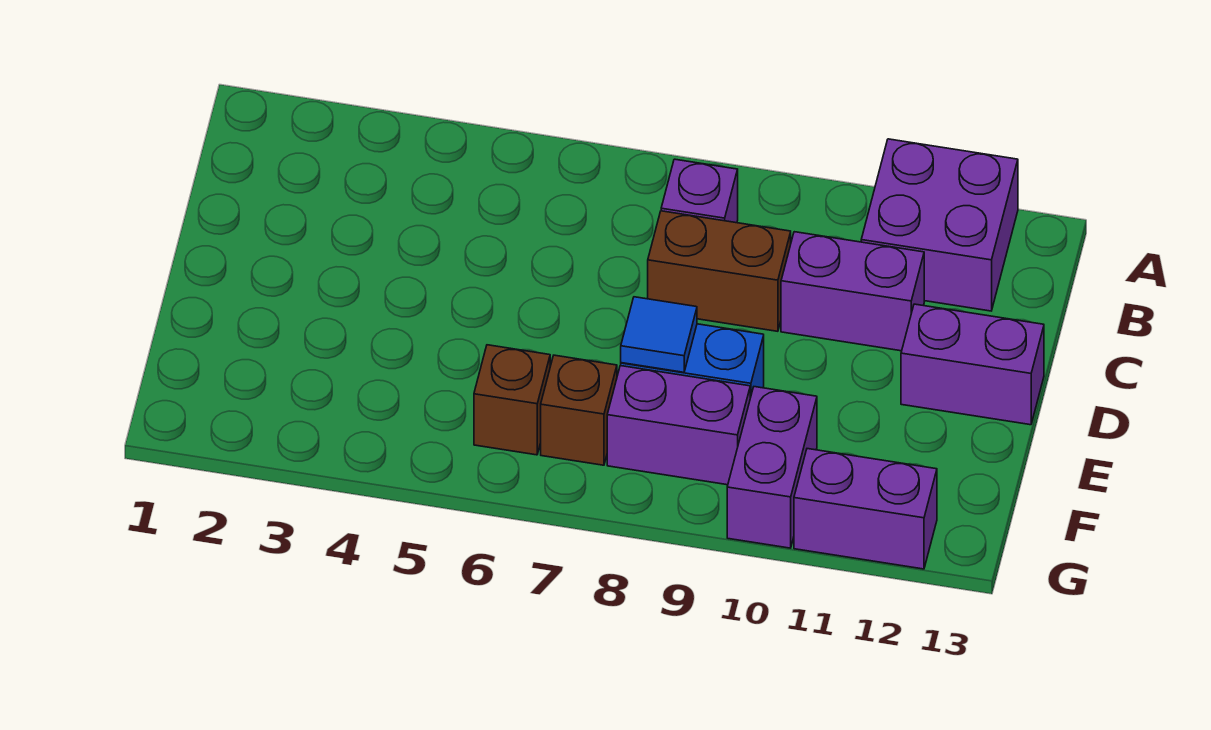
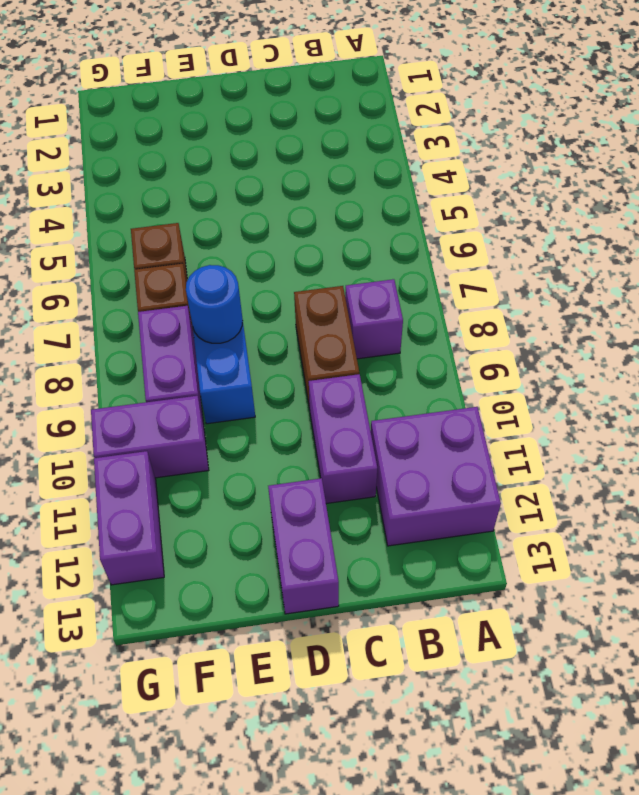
blue tile E8 level 2 -> blue round brick E8 level 2

